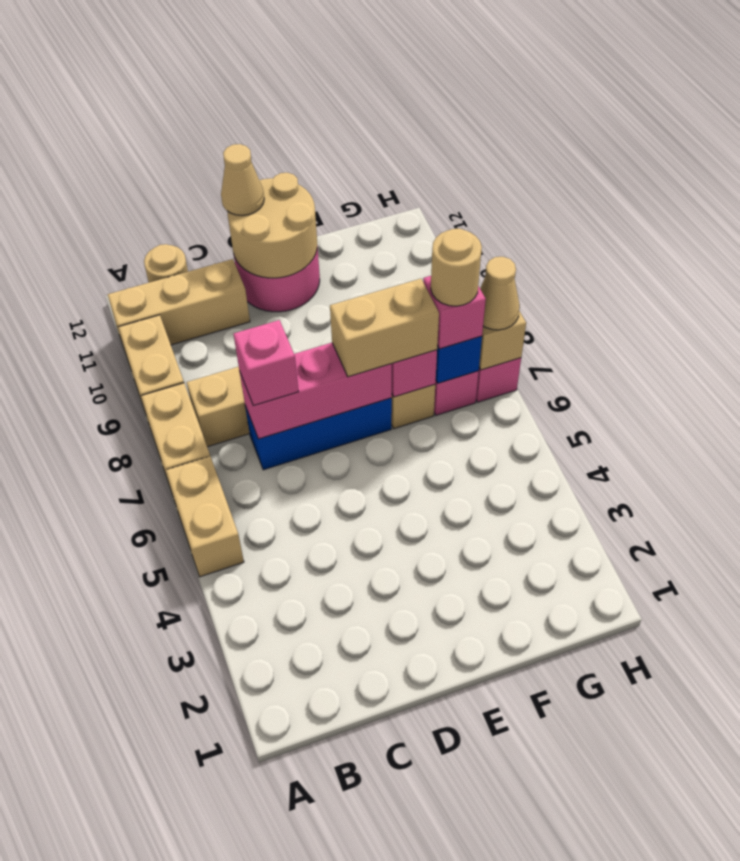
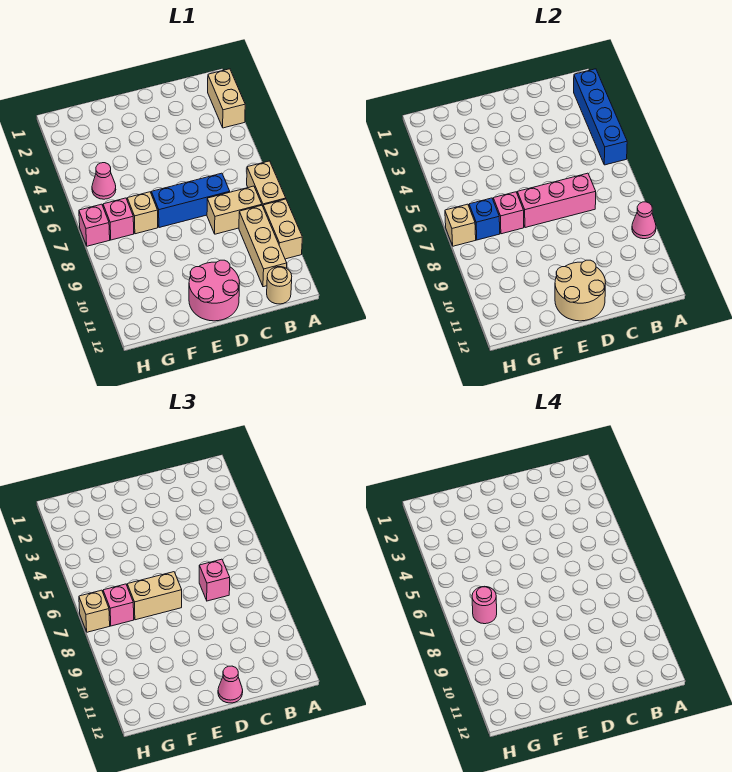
none -> blue brick A2:A5 level 2
tan brick A5:A6 level 1 -> tan brick A2:A3 level 1
none -> pink cone A9 level 2
tan brick A11:C11 level 1 -> tan brick B9:B11 level 1
tan cone D12 level 3 -> pink cone D12 level 3
none -> pink cone G5 level 1
tan round brick G7 level 4 -> pink round brick G7 level 4
tan cone H7 level 3 -> tan brick H7 level 3

